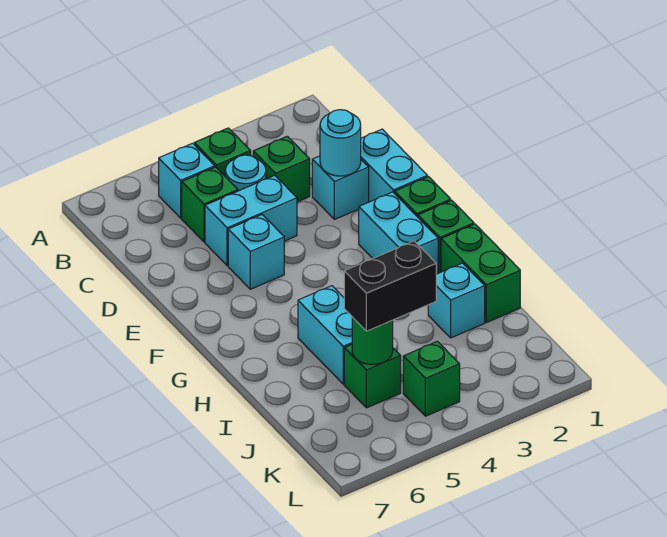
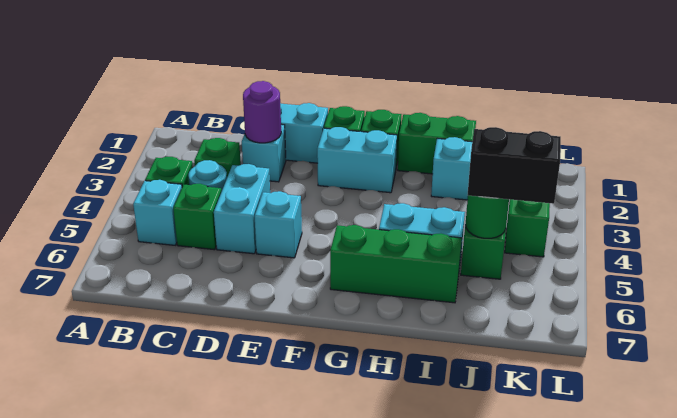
cyan round brick D2 level 2 -> purple round brick D2 level 2
none -> green brick G6:I6 level 1
black brick J4:J5 level 3 -> black brick J5:K5 level 3

